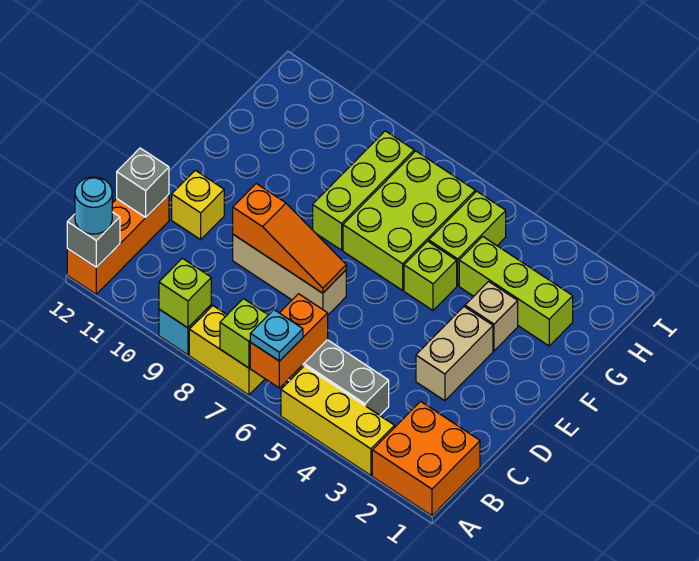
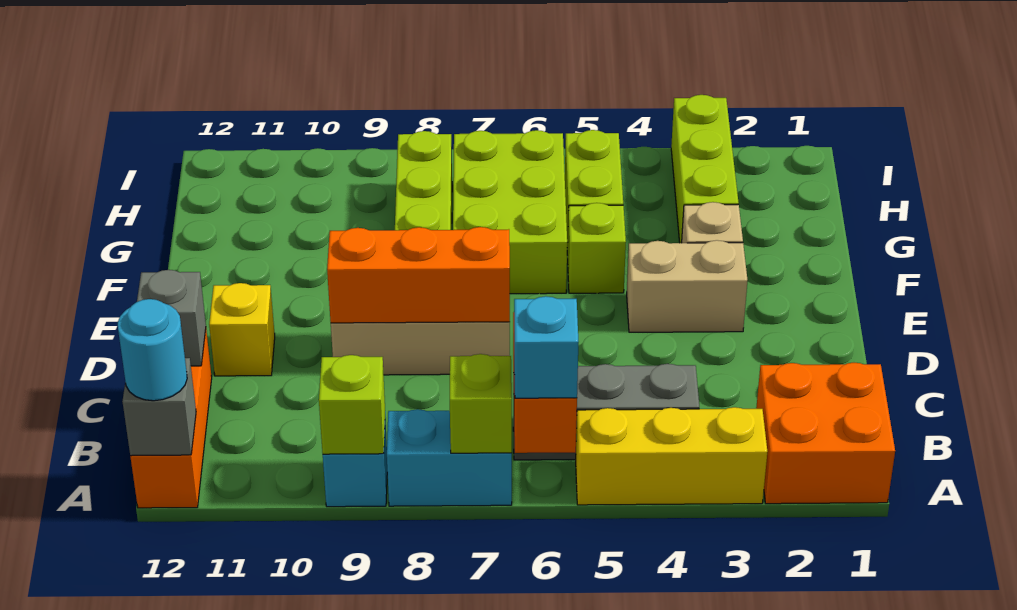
cyan plate A6 level 3 -> cyan brick A6 level 3
yellow brick A7:A8 level 1 -> cyan brick A7:A8 level 1
tan brick D3:E3 level 1 -> tan brick E3:E4 level 1
orange slope D7:D9 level 2 top 9 -> orange brick D7:D9 level 2
lime brick G2:G4 level 1 -> lime brick G3:I3 level 1

